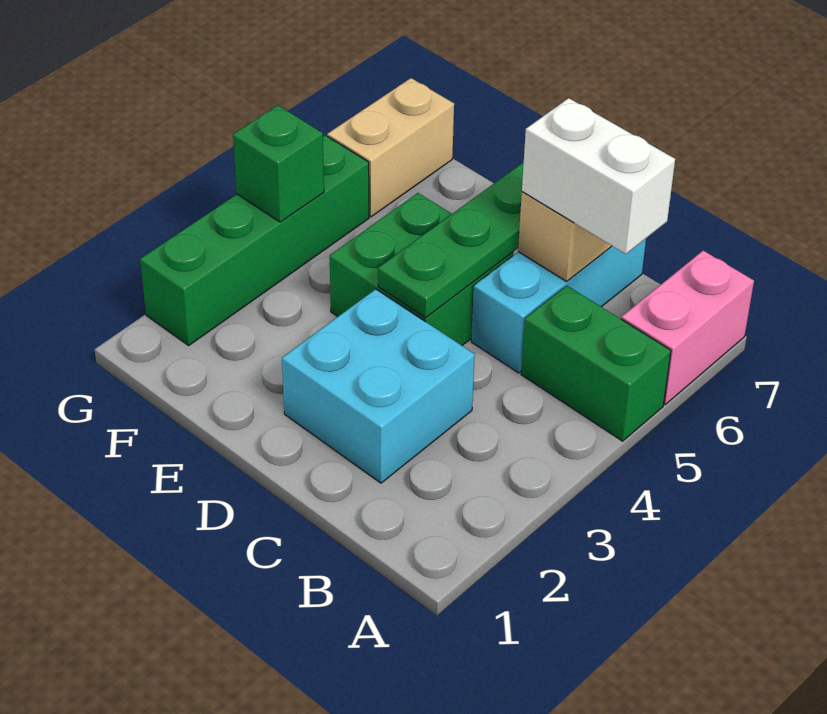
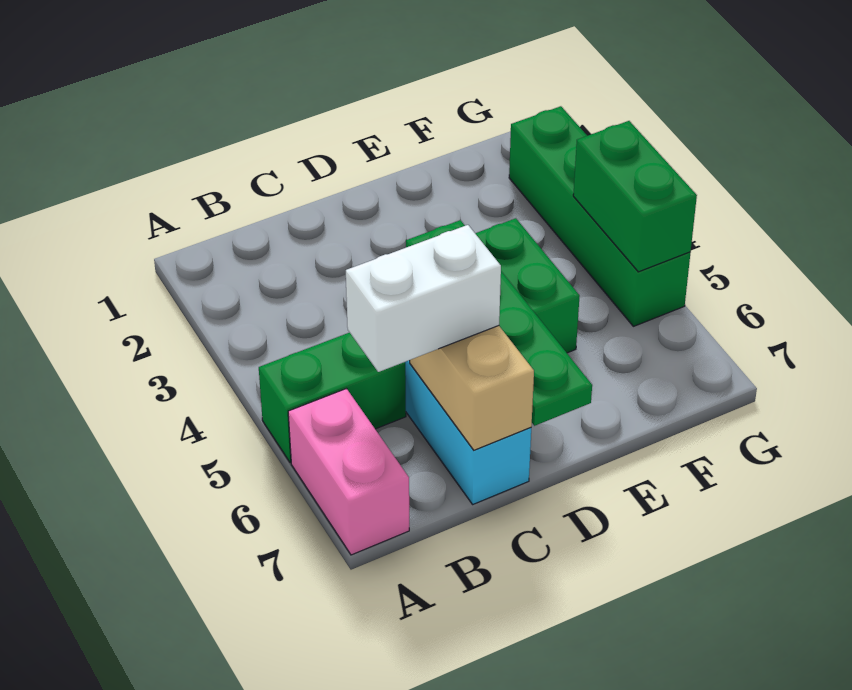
cyan brick C2:D3 level 1 -> none
green brick G4 level 2 -> green brick G4:G5 level 2
tan brick G6:G7 level 1 -> none

